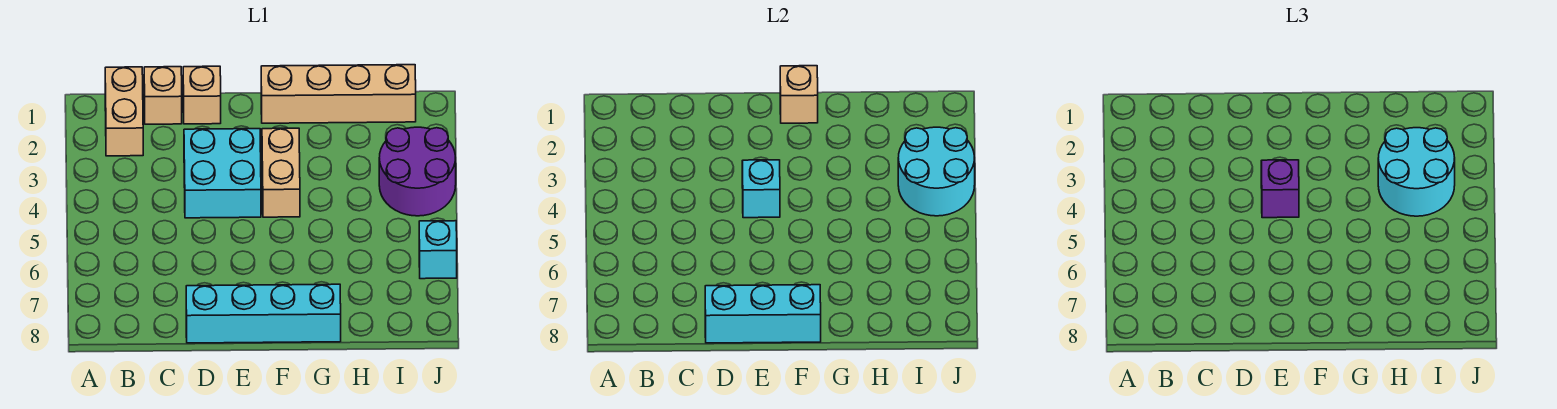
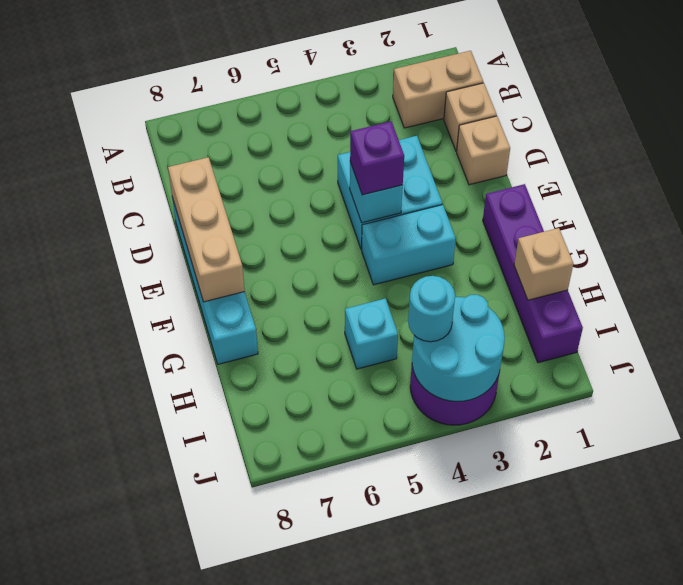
cyan brick D8:F8 level 2 -> tan brick D8:F8 level 2
tan brick F1:I1 level 1 -> purple brick F1:I1 level 1
tan brick F1 level 2 -> tan brick H1 level 2
tan brick F3:F4 level 1 -> cyan brick F3:F4 level 1
cyan round brick H3:I4 level 3 -> cyan round brick I4 level 3
cyan brick J6 level 1 -> cyan brick H5 level 1

